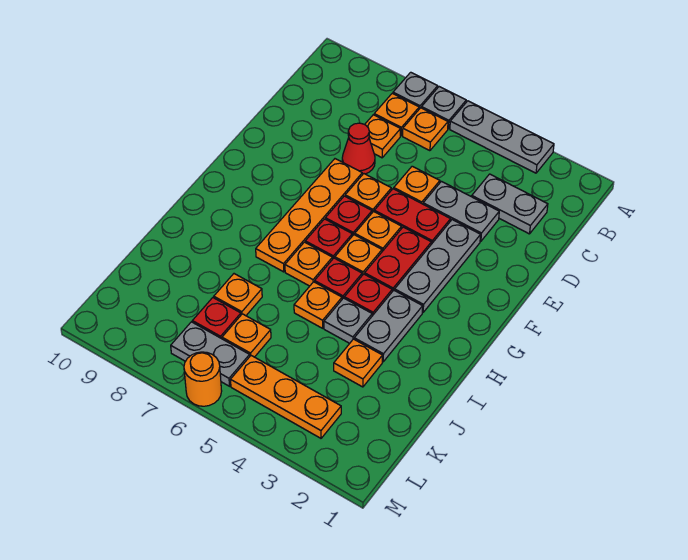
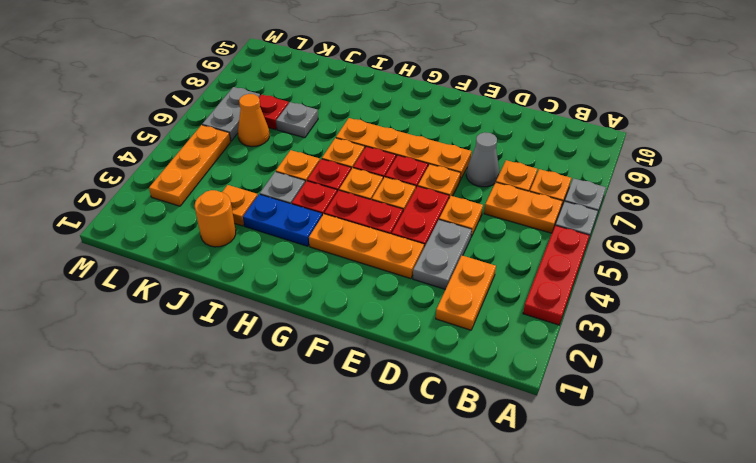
grey plate A3:A5 level 1 -> red plate A3:A5 level 1
orange plate B6 level 1 -> orange plate B6:C6 level 1
grey plate C2:C3 level 1 -> orange plate C2:C3 level 1
red cone D7 level 1 -> grey cone D7 level 1
grey plate E3:G3 level 1 -> orange plate E3:G3 level 1
grey plate H3:I3 level 1 -> blue plate H3:I3 level 1
orange plate J7 level 1 -> grey plate J7 level 1
orange plate K6 level 1 -> orange cone K6 level 1
orange round brick M6 level 1 -> orange round brick J2 level 1

